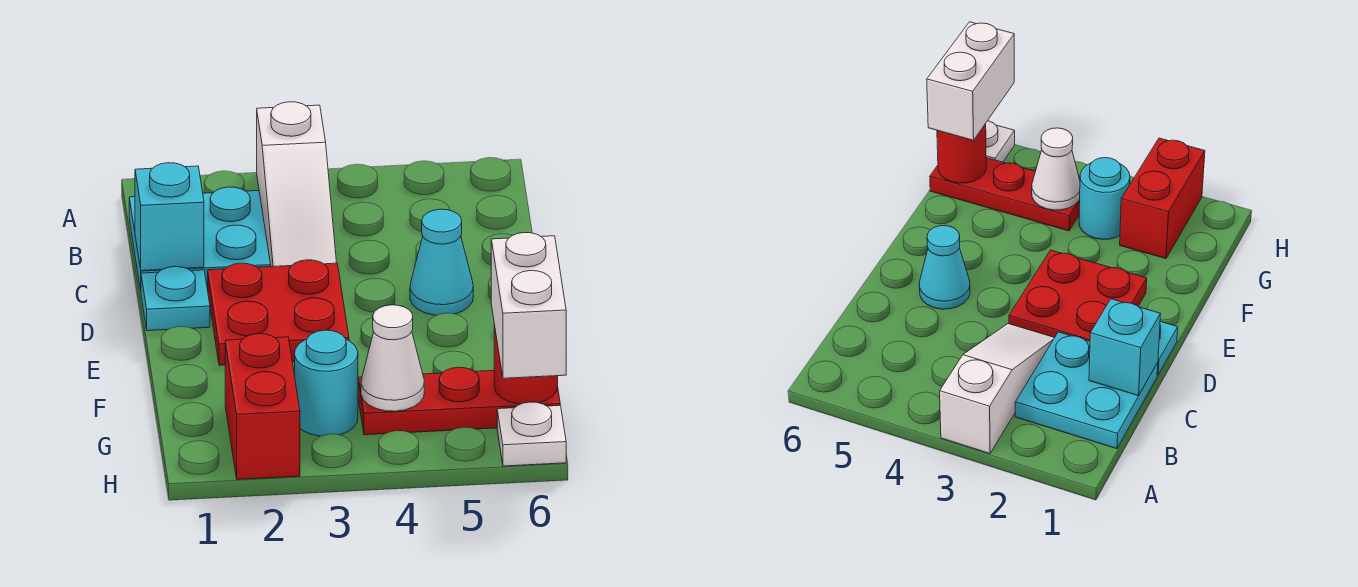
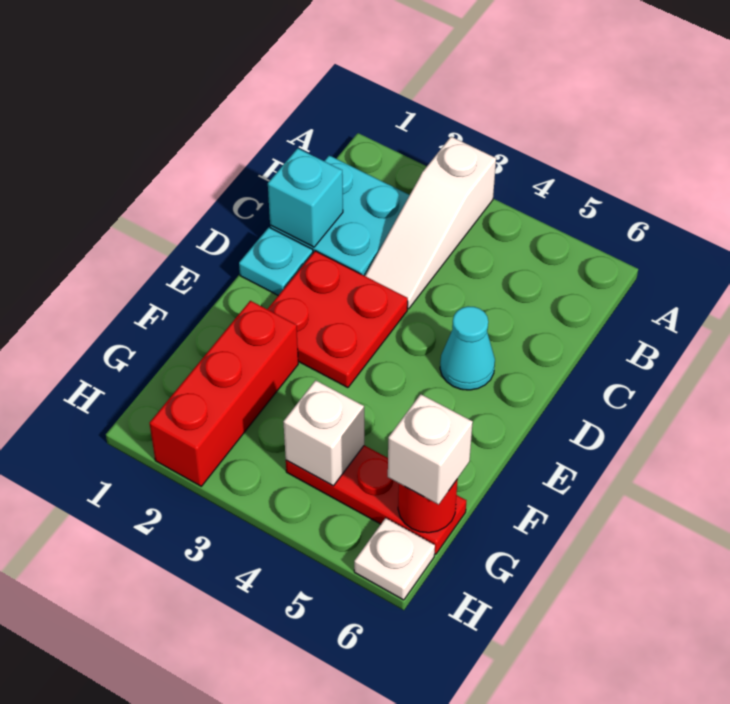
red brick G2:H2 level 1 -> red brick F2:H2 level 1
cyan round brick G3 level 1 -> none
white cone G4 level 2 -> white brick G4 level 2
white brick G6:H6 level 3 -> white brick G6 level 3

